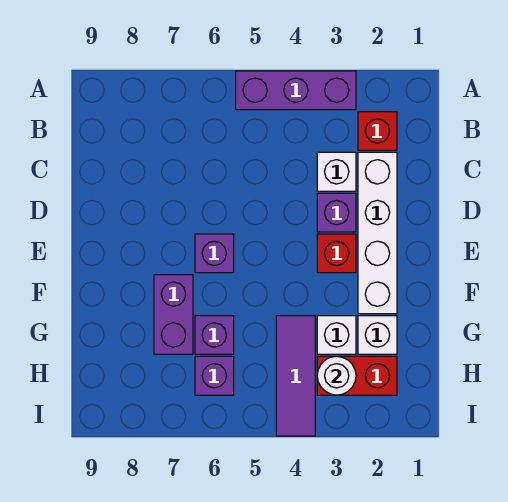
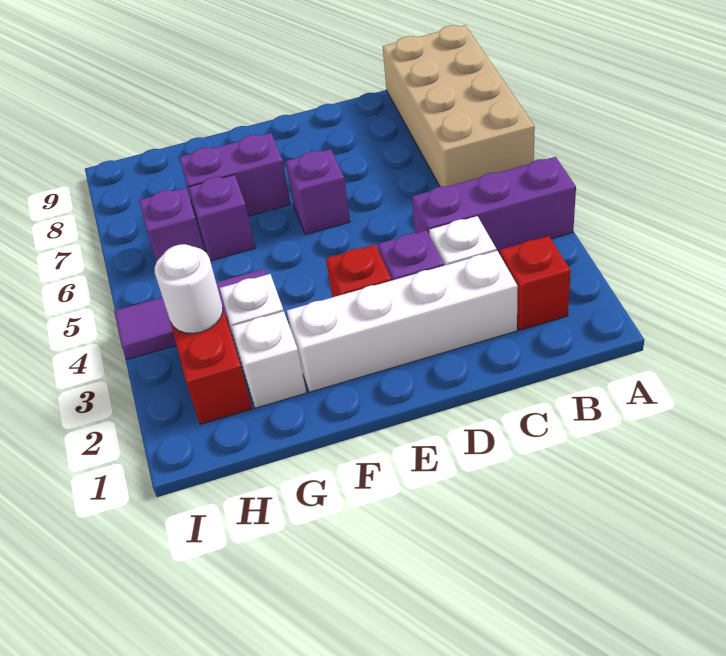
purple brick A3:A5 level 1 -> purple brick A4:C4 level 1
none -> tan brick A6:B9 level 1

